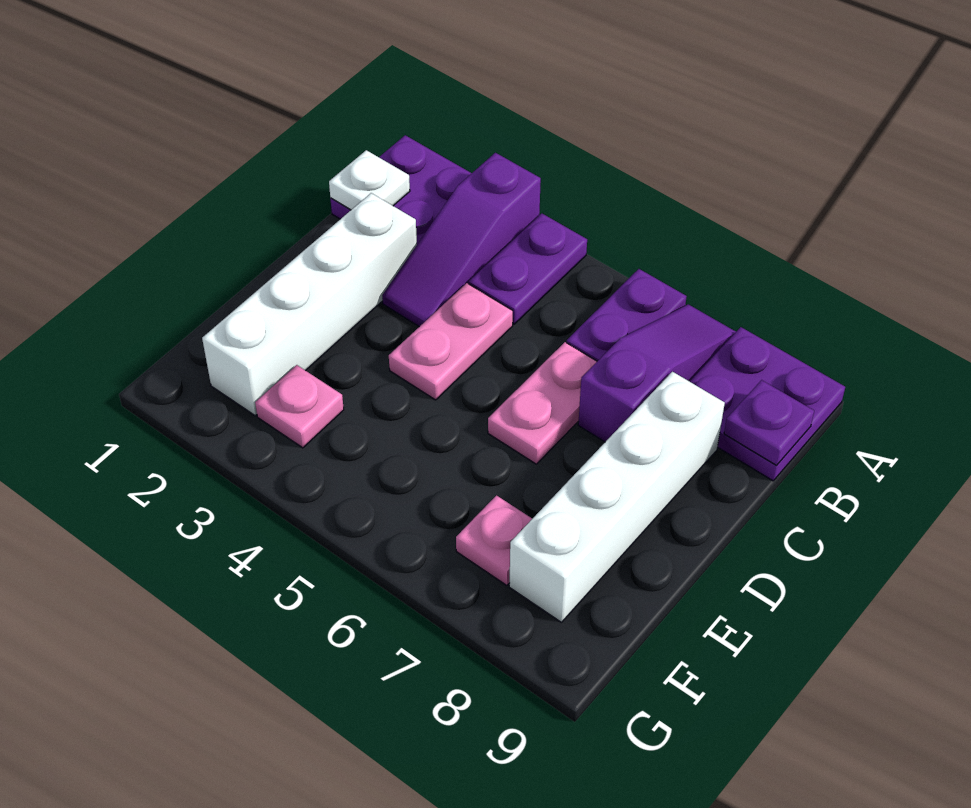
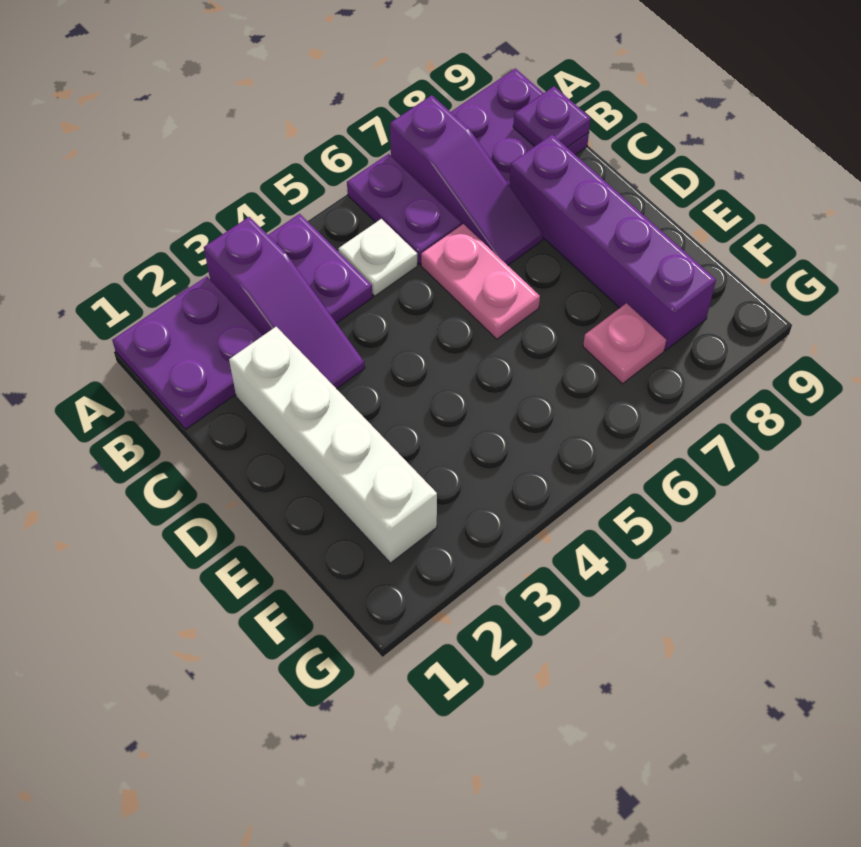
purple slope A7:C7 level 1 top C -> purple slope A7:C7 level 1 top A
white plate B1 level 2 -> white plate B5 level 1
pink plate C4:D4 level 1 -> none
white brick C8:F8 level 1 -> purple brick C8:F8 level 1
pink plate F3 level 1 -> none

